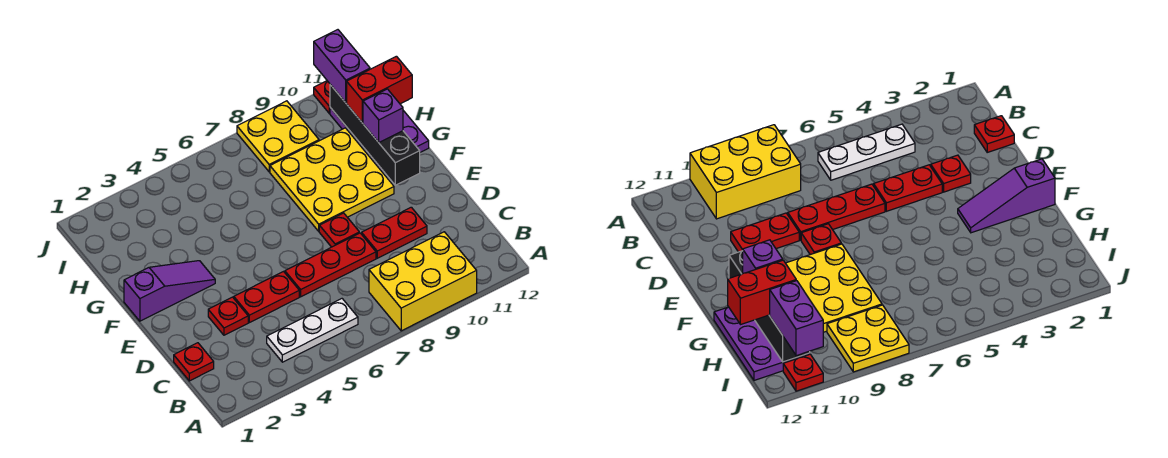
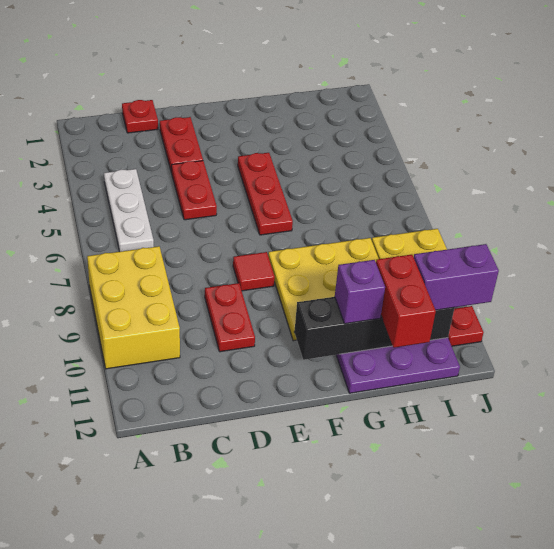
red plate D3 level 1 -> red plate D2:D3 level 1
red plate D6:D8 level 1 -> red plate F4:F6 level 1
red plate E8 level 1 -> red tile E8 level 1
purple slope F1:F3 level 1 top 1 -> none

